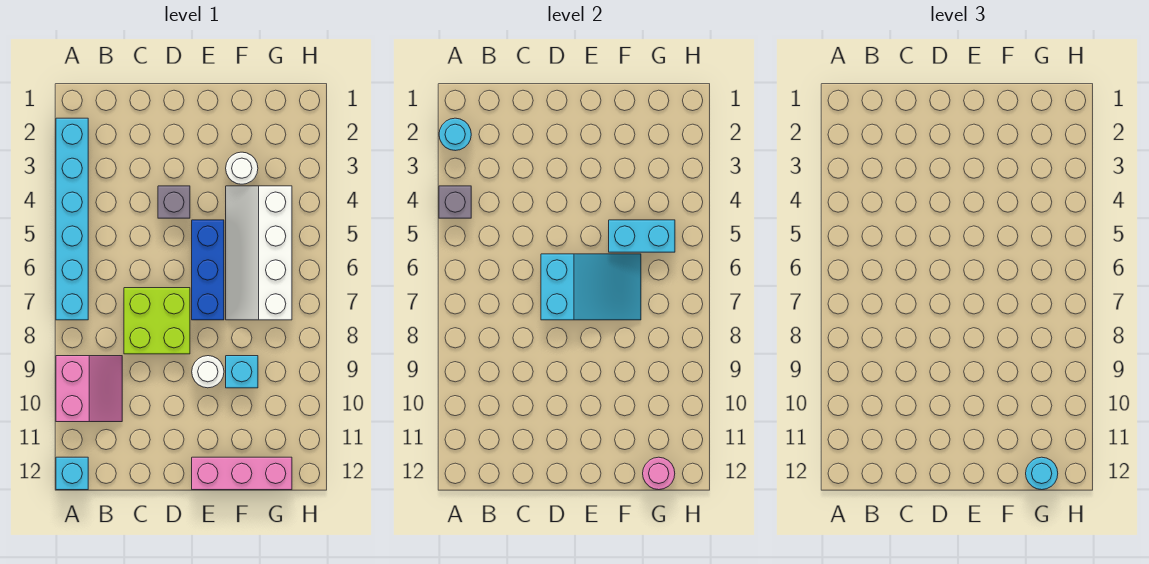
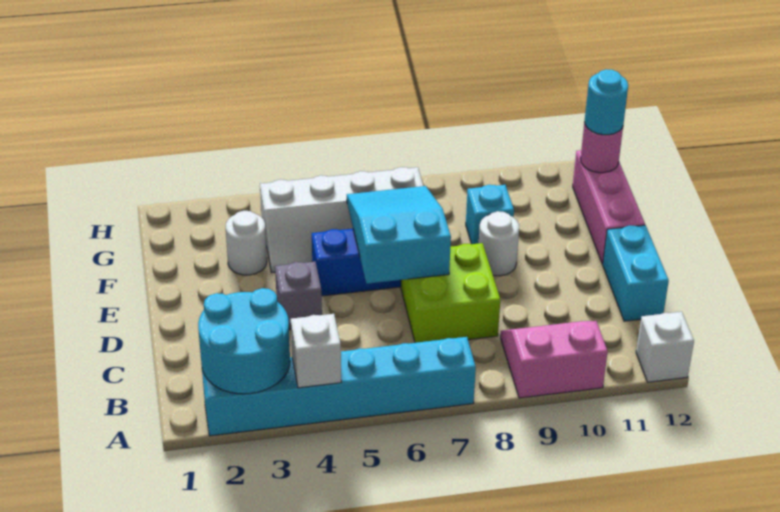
cyan round brick A2 level 2 -> cyan round brick A2:B3 level 2
grey brick A4 level 2 -> white brick A4 level 2
cyan brick A12 level 1 -> white brick A12 level 1
cyan brick F5:G5 level 2 -> cyan brick C12:D12 level 1

